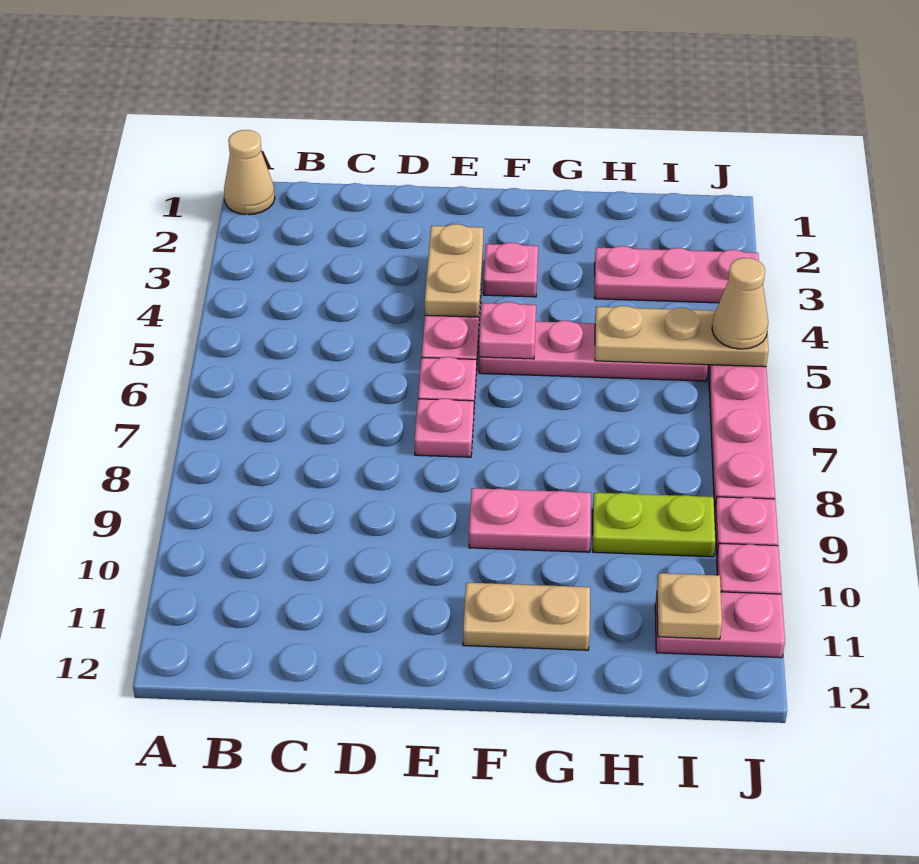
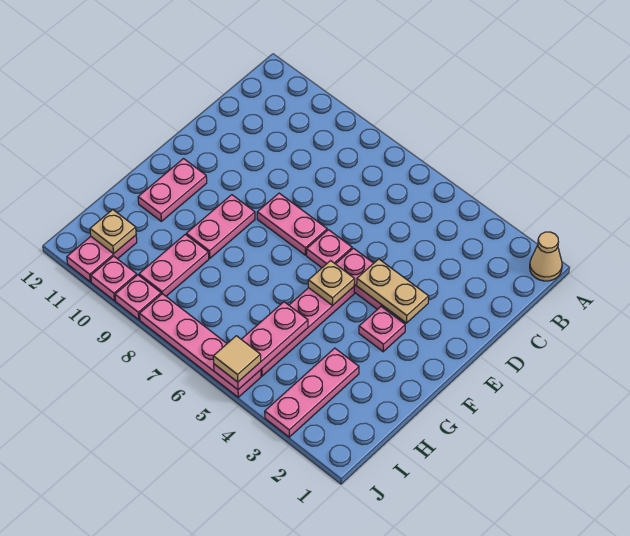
pink plate E7 level 1 -> pink plate E7:E8 level 1
pink plate F5 level 2 -> tan plate F5 level 2
tan plate F11:G11 level 1 -> pink plate F11:G11 level 1
tan plate H5:J5 level 2 -> pink plate H5:J5 level 2
lime plate H9:I9 level 1 -> pink plate H9:I9 level 1
tan cone J5 level 3 -> tan tile J5 level 3

